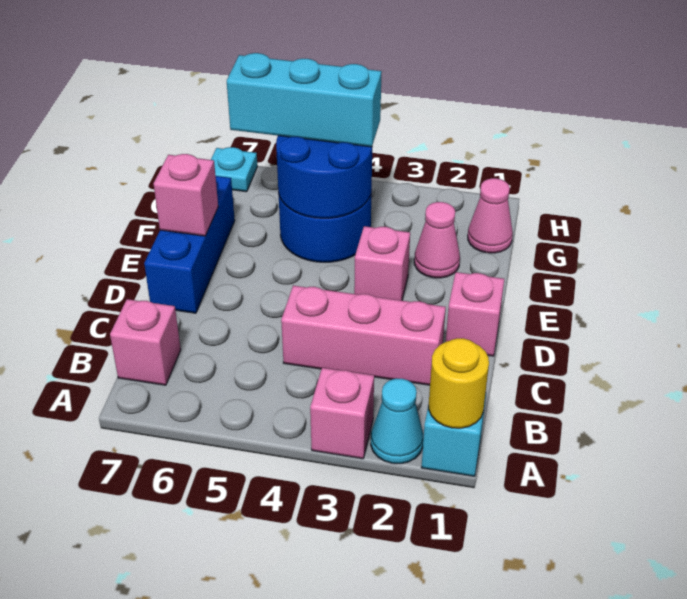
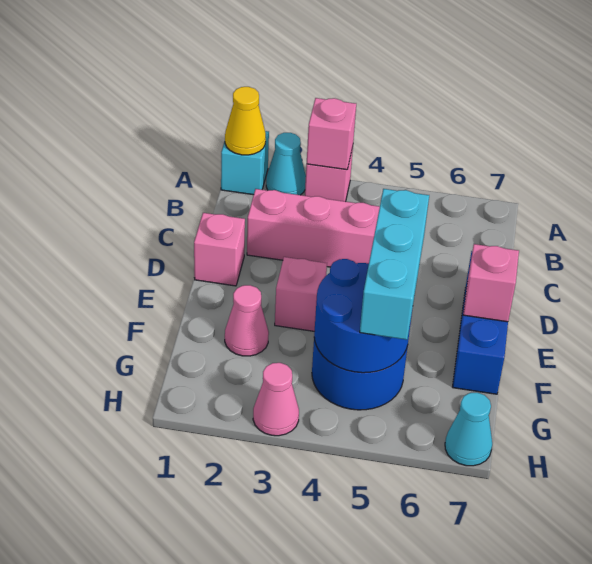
yellow round brick A1 level 2 -> yellow cone A1 level 2
pink brick B7 level 1 -> pink brick A3 level 2
pink cone G1 level 1 -> pink cone H3 level 1
cyan brick G4:G6 level 3 -> cyan brick E5:G5 level 3
cyan plate H7 level 1 -> cyan cone H7 level 1

